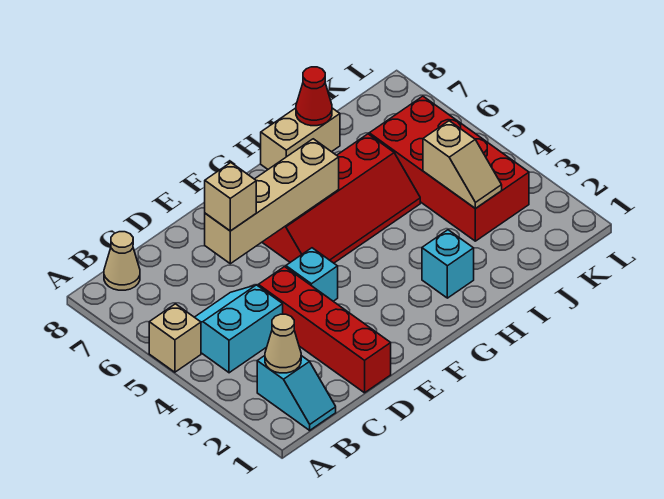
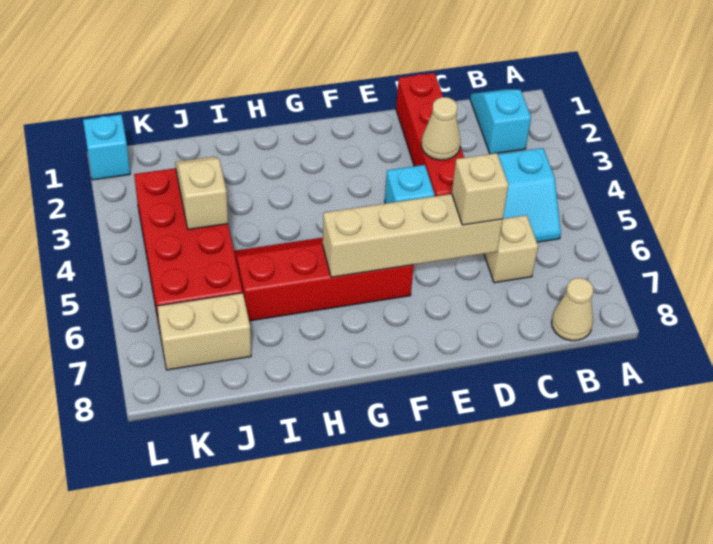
tan brick A5 level 1 -> tan brick C6 level 1
tan cone B2 level 2 -> tan cone D3 level 2
cyan brick H2 level 1 -> cyan brick L1 level 1
tan brick H8:I8 level 1 -> tan brick J7:K7 level 1
red cone I8 level 2 -> none

